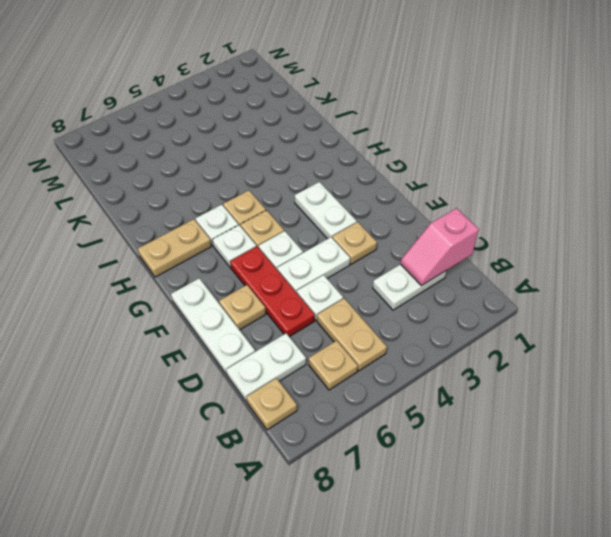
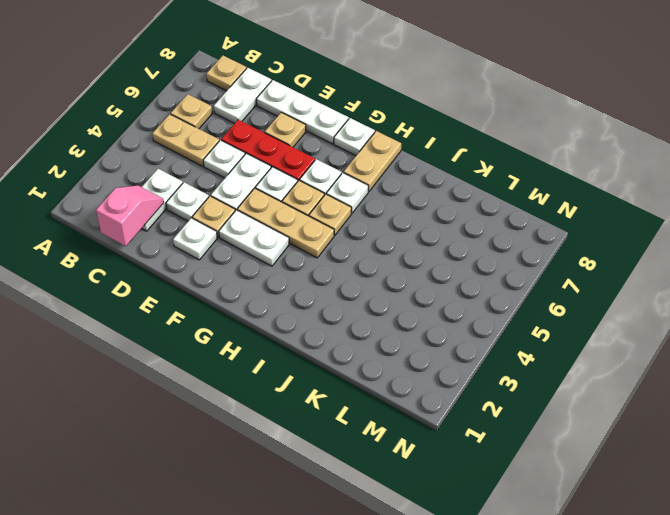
none -> white plate D3 level 1
none -> white plate E2 level 1
none -> tan plate F4:H4 level 1
none -> white plate G8 level 1

